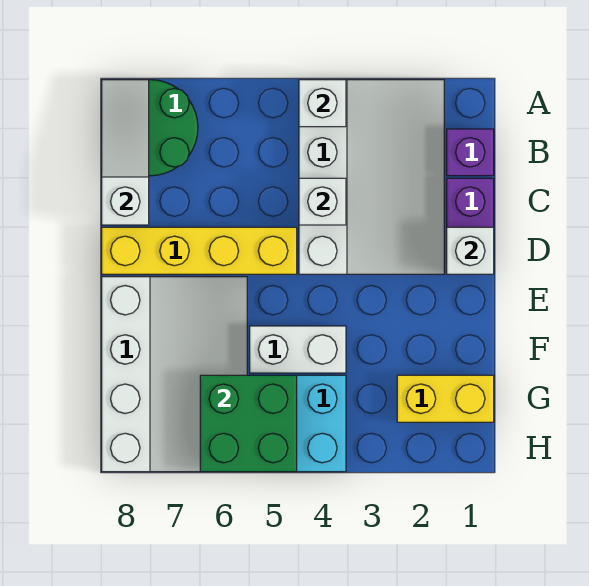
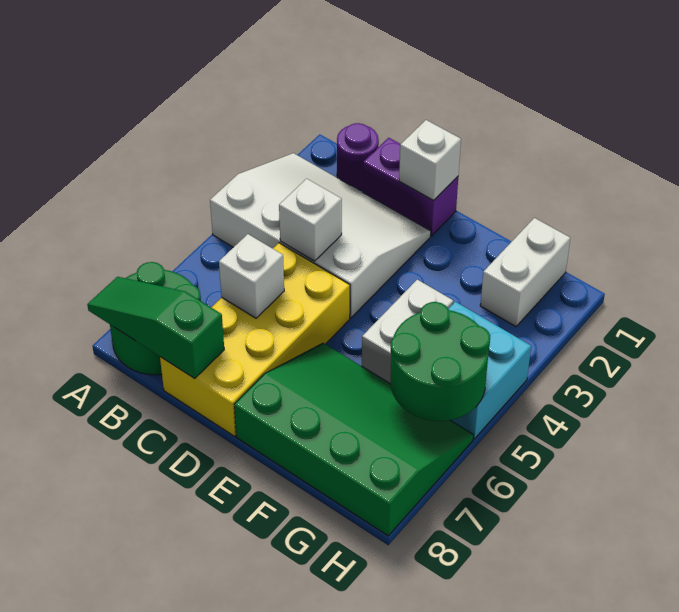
white brick A4 level 2 -> white brick C6 level 2
white slope A8:C8 level 2 top C -> green slope A8:C8 level 2 top C
purple brick B1 level 1 -> purple round brick B1 level 1
yellow brick D5:D8 level 1 -> yellow brick C5:D8 level 1
white slope E6:H8 level 1 top 8 -> green slope E6:H8 level 1 top 8
yellow brick G1:G2 level 1 -> white brick G1:G2 level 1
green brick G5:H6 level 2 -> green round brick G5:H6 level 2

